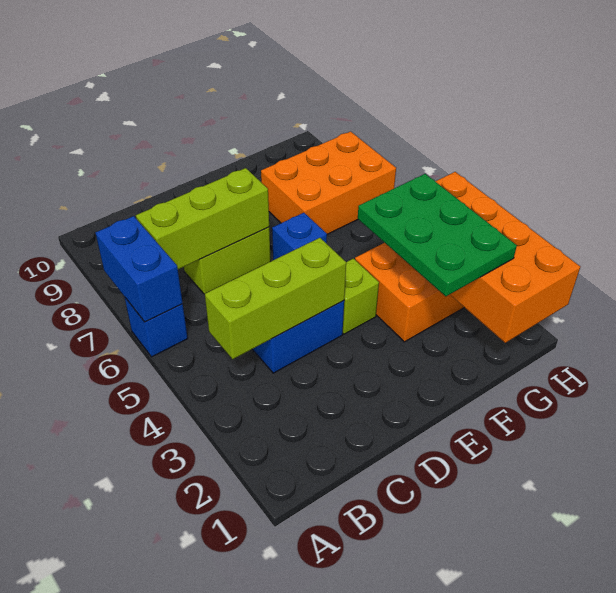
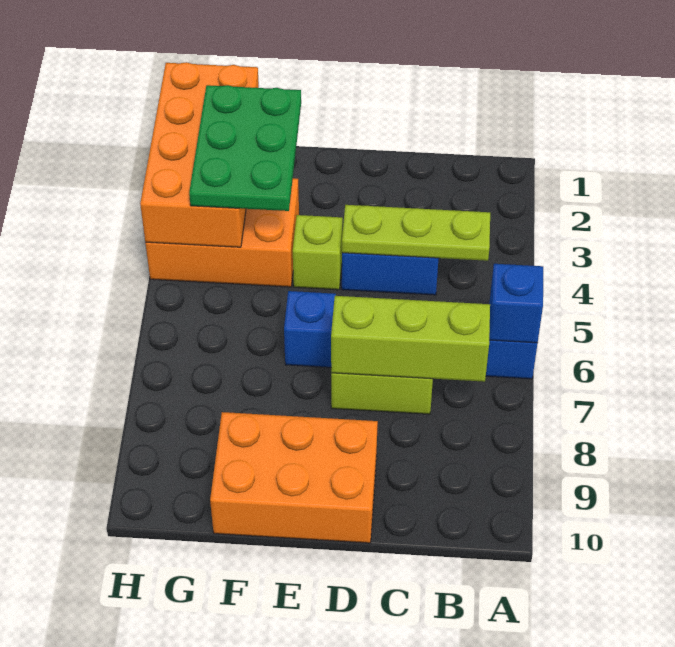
blue brick A6:A7 level 2 -> blue brick A6 level 2
lime brick B4:D4 level 2 -> lime plate B4:D4 level 2
orange brick F7:H8 level 1 -> orange brick D9:F10 level 1

